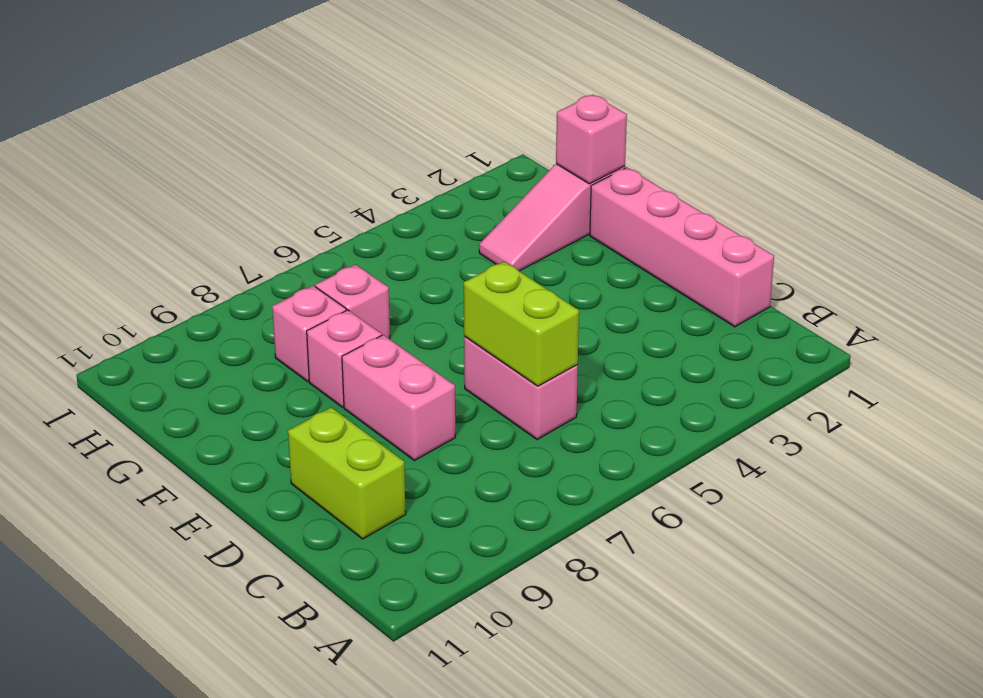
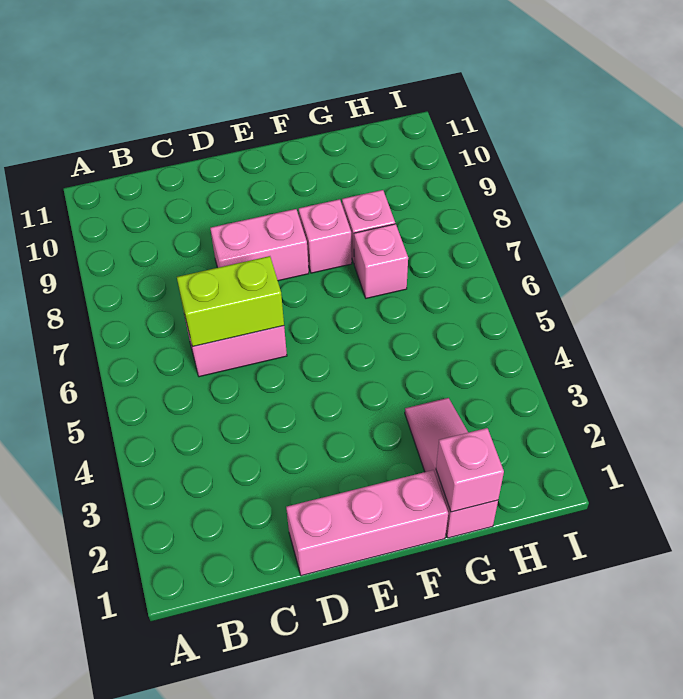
pink brick C1:F1 level 1 -> pink brick D1:F1 level 1
lime brick C10:D10 level 1 -> none

